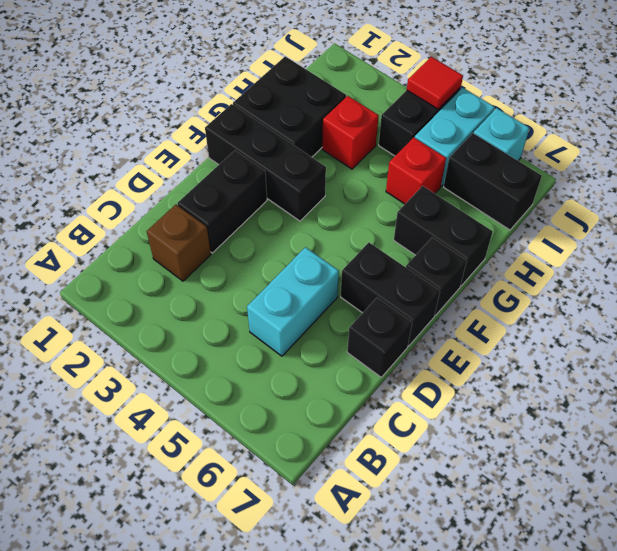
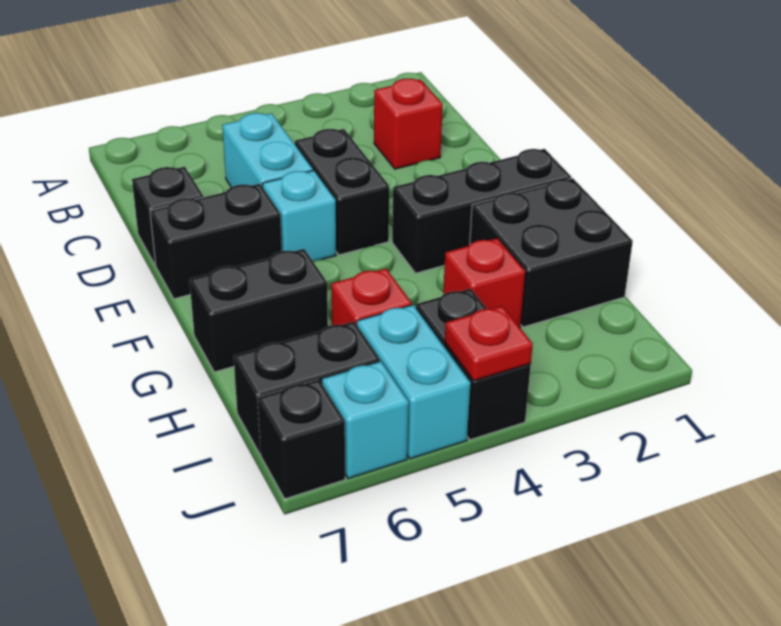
brown brick C2 level 1 -> red brick C2 level 1
black brick D2:E2 level 1 -> black brick D4:E4 level 1
none -> cyan brick E5 level 1
black brick F7 level 1 -> black brick J7 level 1
red tile J4 level 2 -> red plate J4 level 2

